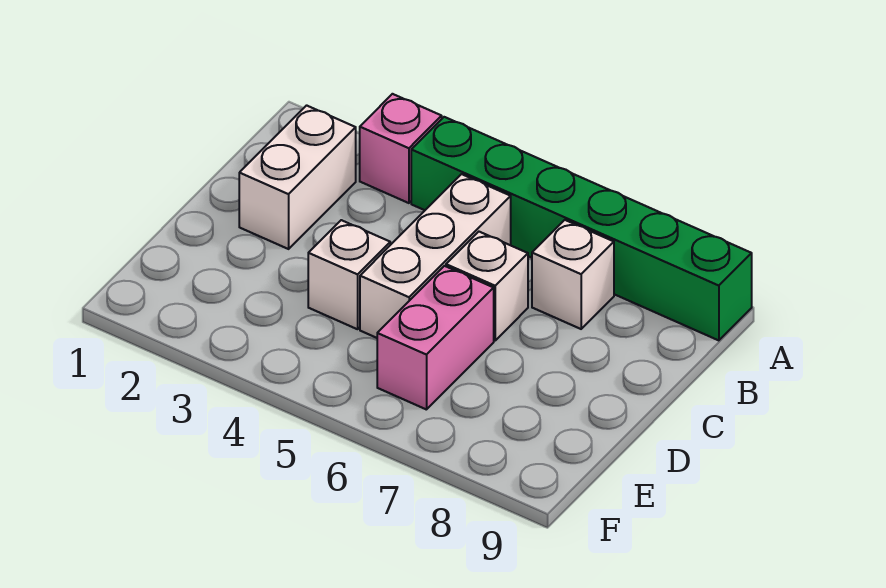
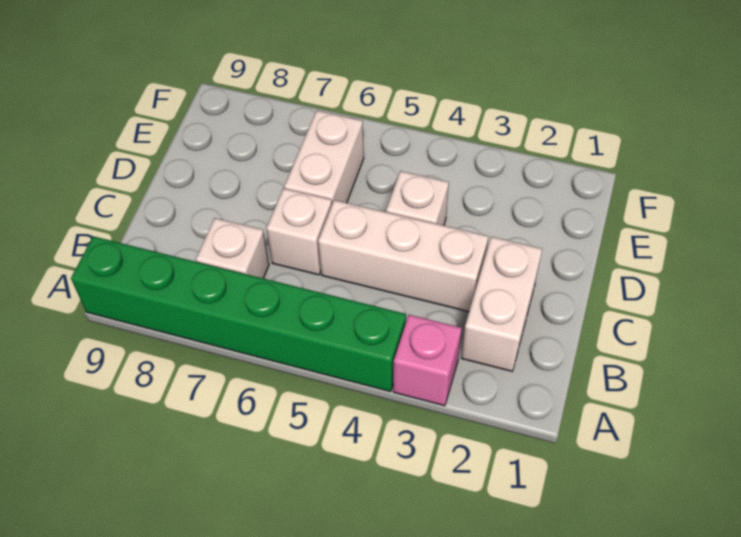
white brick B5:D5 level 1 -> white brick C3:C5 level 1
pink brick D6:E6 level 1 -> white brick D6:E6 level 1

